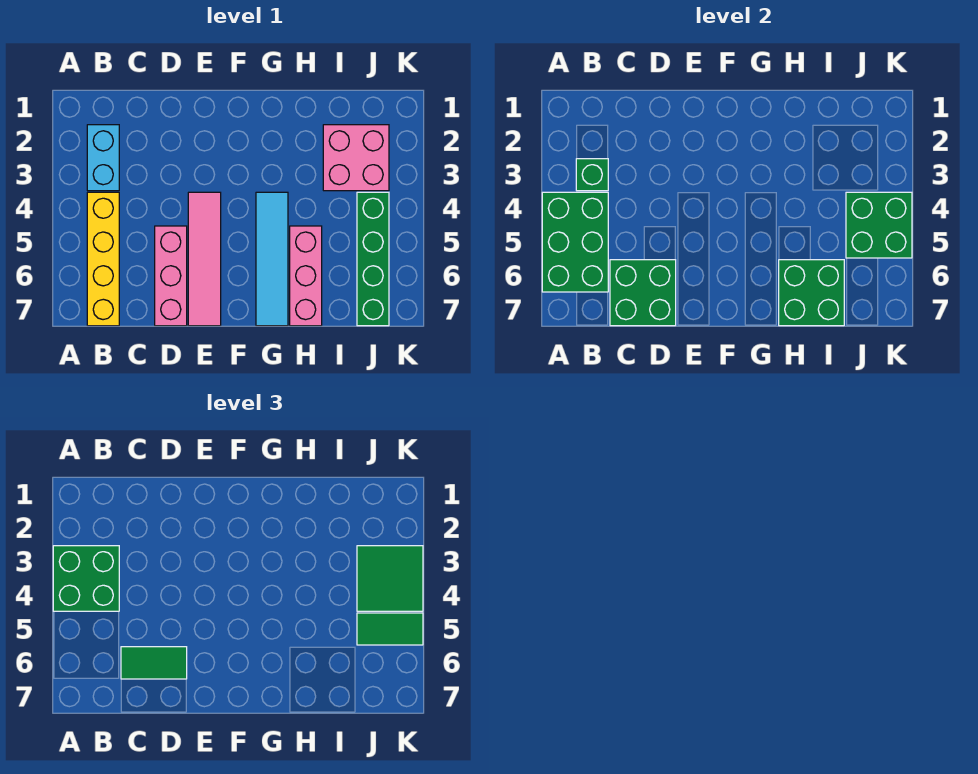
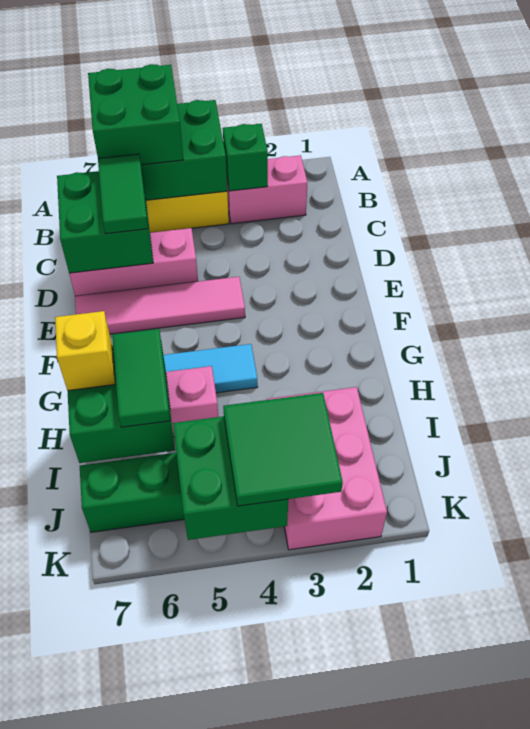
green brick A3:B4 level 3 -> green brick A5:B6 level 3
cyan brick B2:B3 level 1 -> pink brick B2:B3 level 1
none -> yellow brick H7 level 3
pink brick I2:J3 level 1 -> pink brick I2:K3 level 1
green tile J5:K5 level 3 -> green tile H6:I6 level 3

